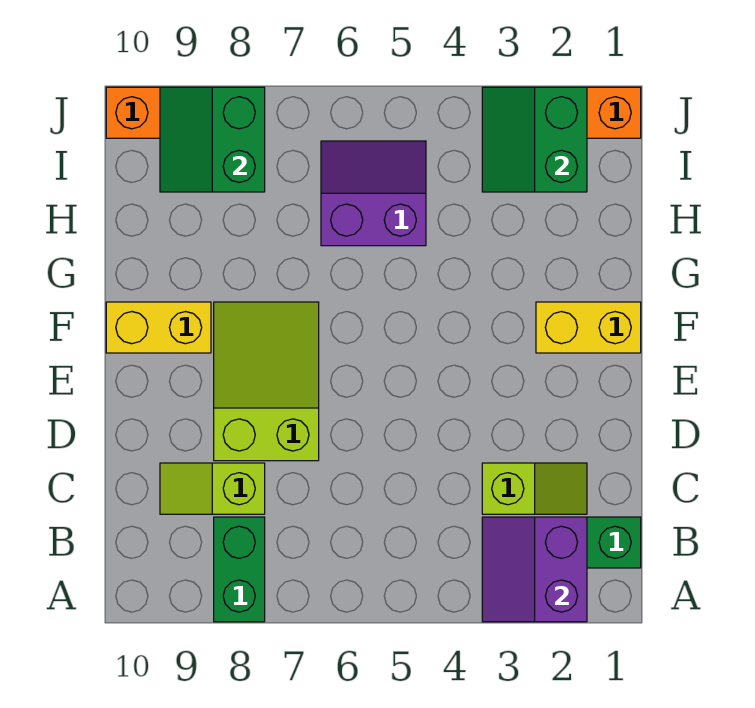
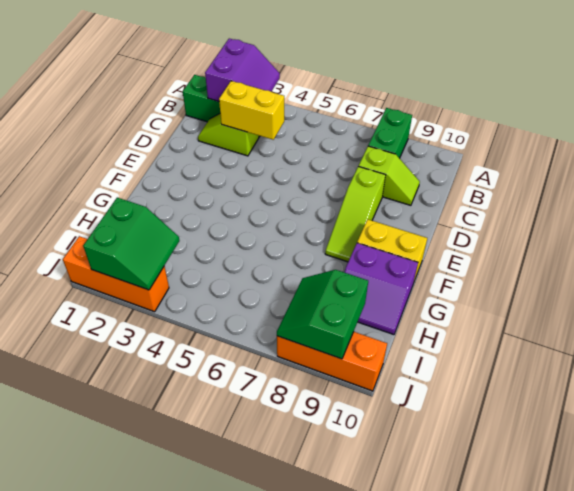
lime slope D7:F8 level 1 top D -> lime slope D8:F8 level 1 top D
yellow brick F1:F2 level 1 -> yellow brick C3:C4 level 2
purple slope H5:I6 level 1 top H -> purple slope G9:H10 level 1 top G
green slope I8:J9 level 2 top 8 -> green slope I8:J9 level 2 top 9

